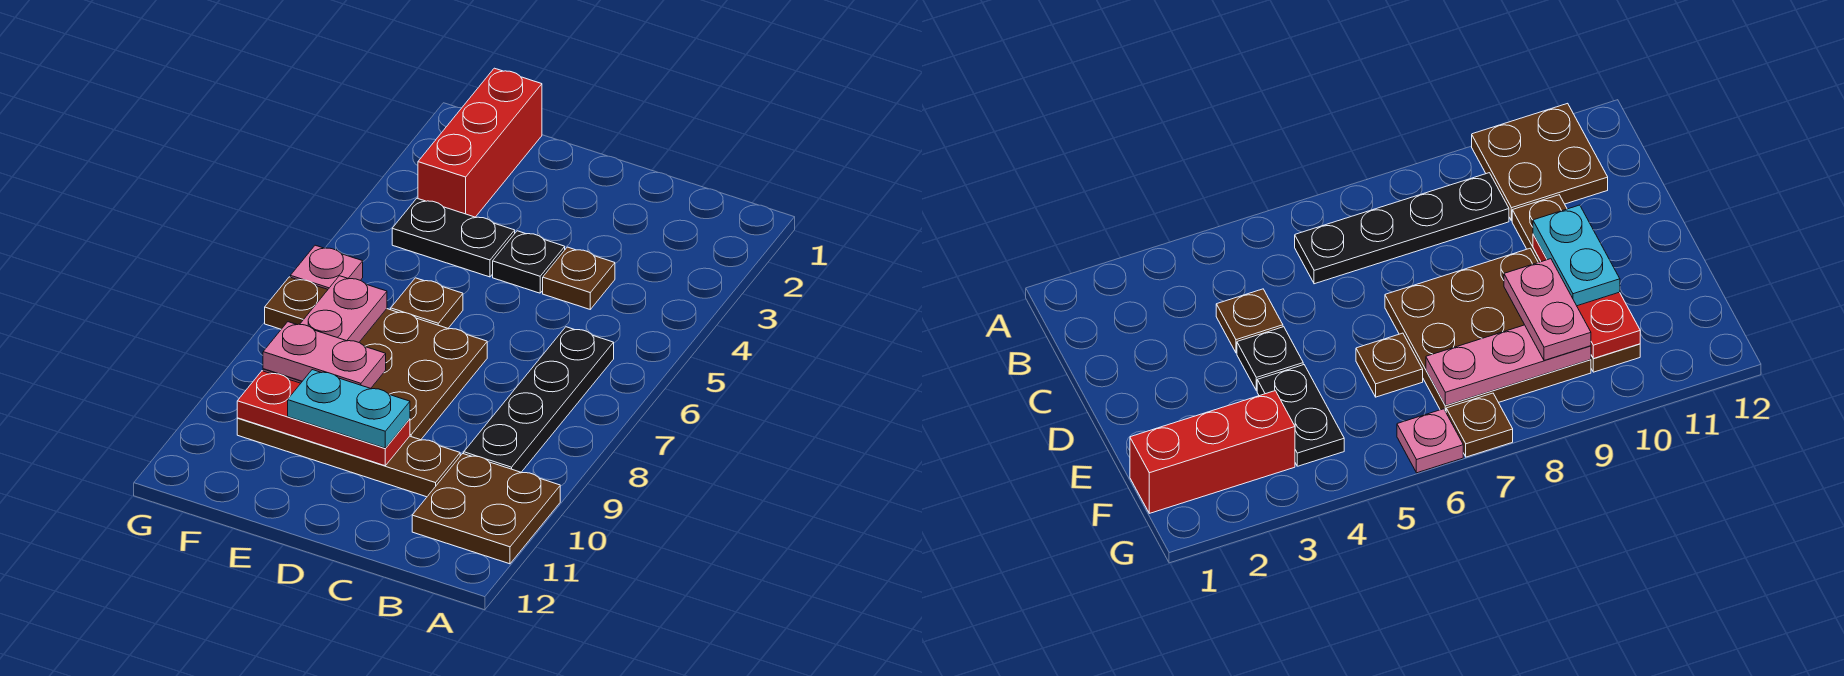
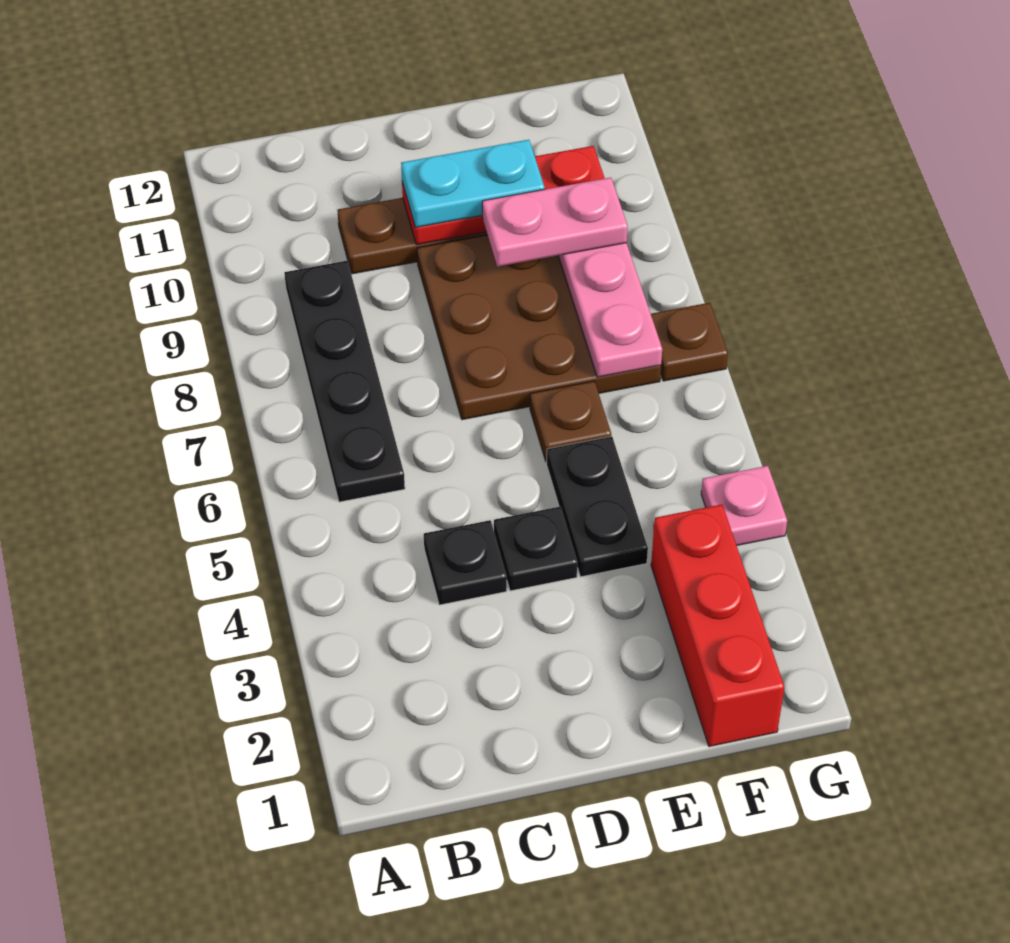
brown plate A10:B11 level 1 -> none
brown plate C4 level 1 -> black plate C4 level 1
black plate E4:F4 level 1 -> black plate E4:E5 level 1
pink plate G6 level 1 -> pink plate G4 level 1

